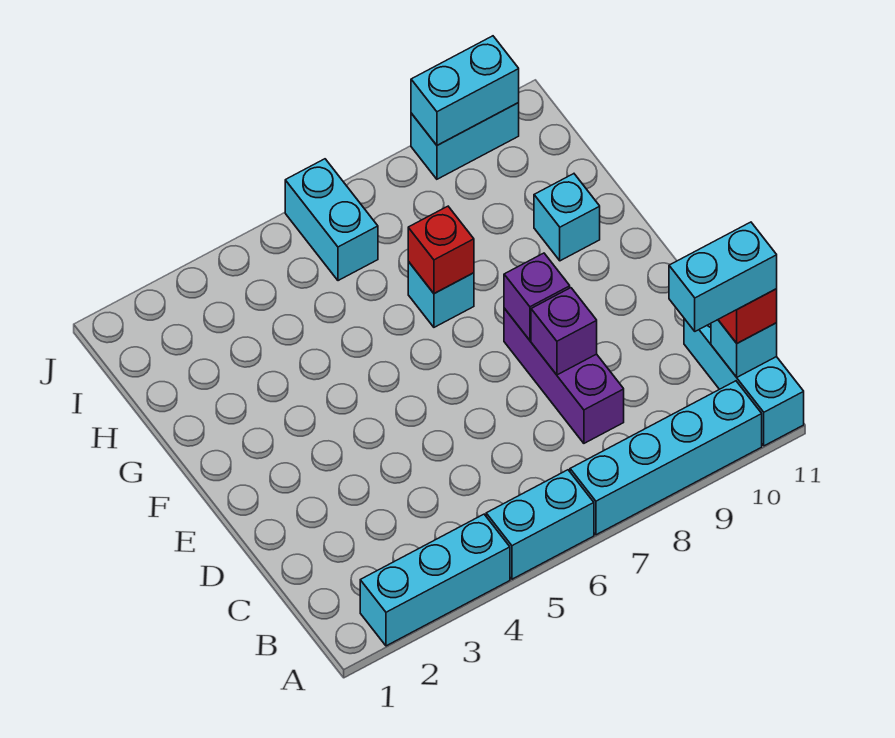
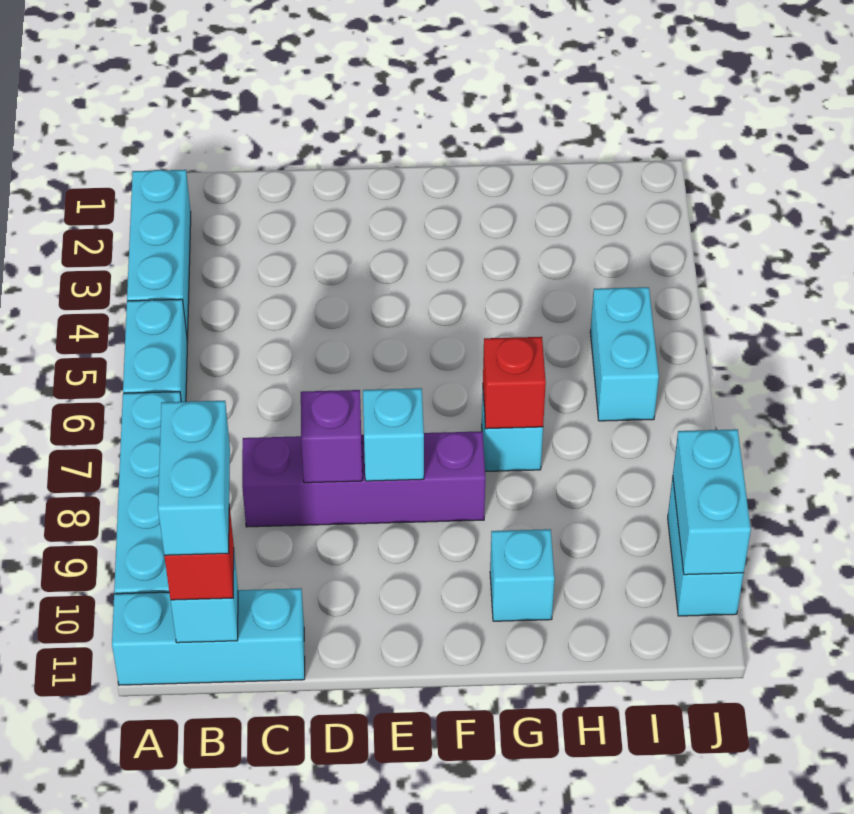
purple brick C8:E8 level 1 -> purple brick C8:F8 level 1
purple brick E8 level 2 -> cyan brick E8 level 2
cyan brick I6:J6 level 1 -> cyan brick I5:I6 level 1

